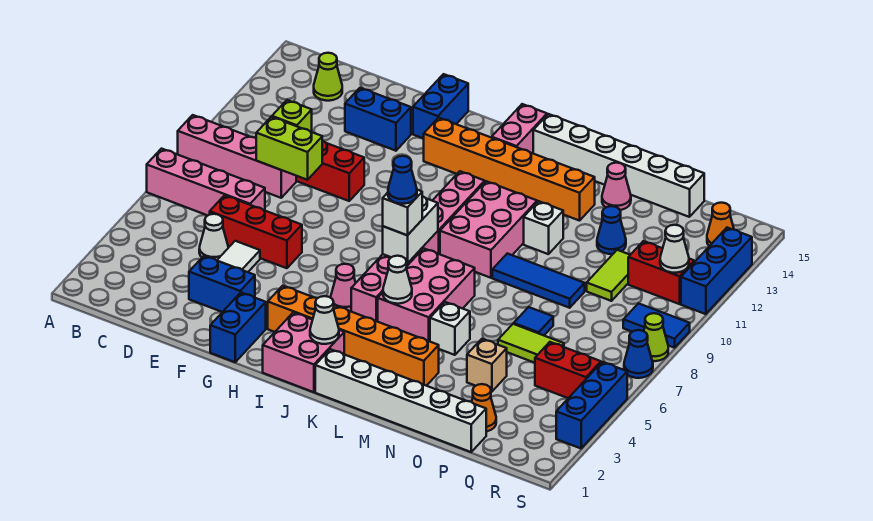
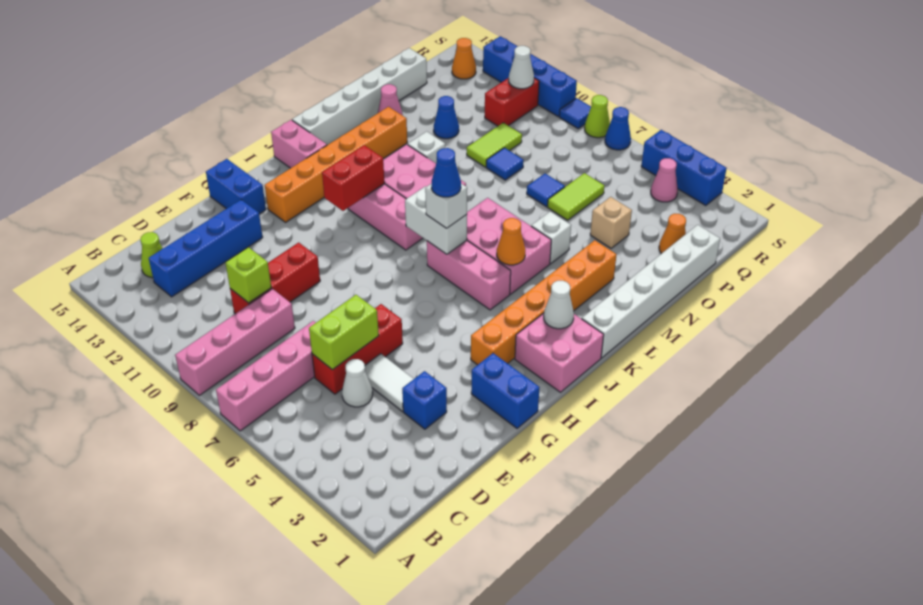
lime brick D9:E9 level 2 -> lime brick D6:E6 level 2
blue brick E3:F3 level 1 -> blue brick E3 level 1
blue brick E13:F13 level 1 -> blue brick C13:F13 level 1
pink cone I5 level 1 -> pink cone R4 level 1
white cone K5 level 2 -> orange cone K5 level 2
blue tile M9:O9 level 1 -> blue tile O9 level 1
lime tile P10:P11 level 1 -> lime tile O10:P10 level 1
red brick Q5:R5 level 1 -> red brick I11:J11 level 2
blue tile R9:S9 level 1 -> blue tile S9 level 1
blue brick S11:S13 level 1 -> blue brick S10:S13 level 1

